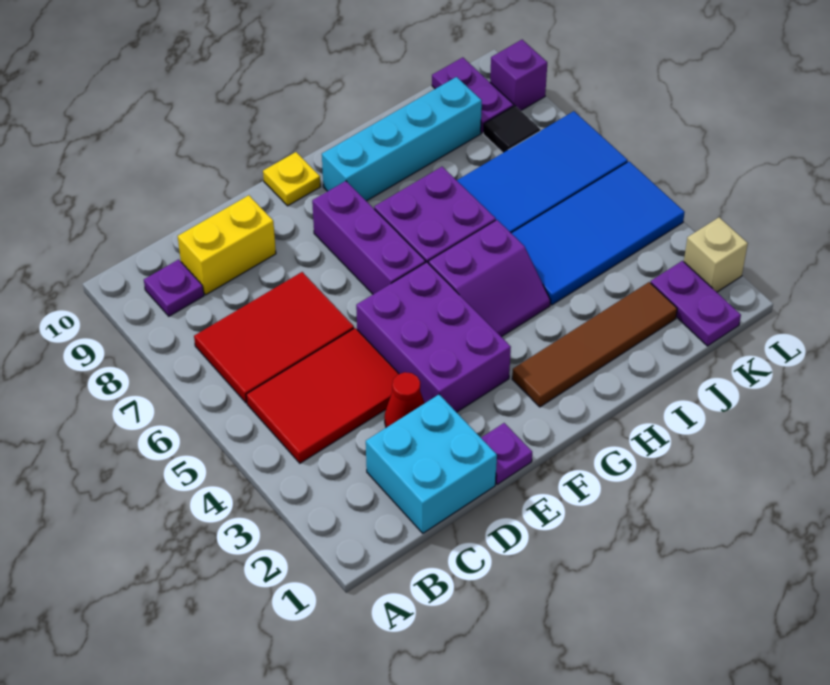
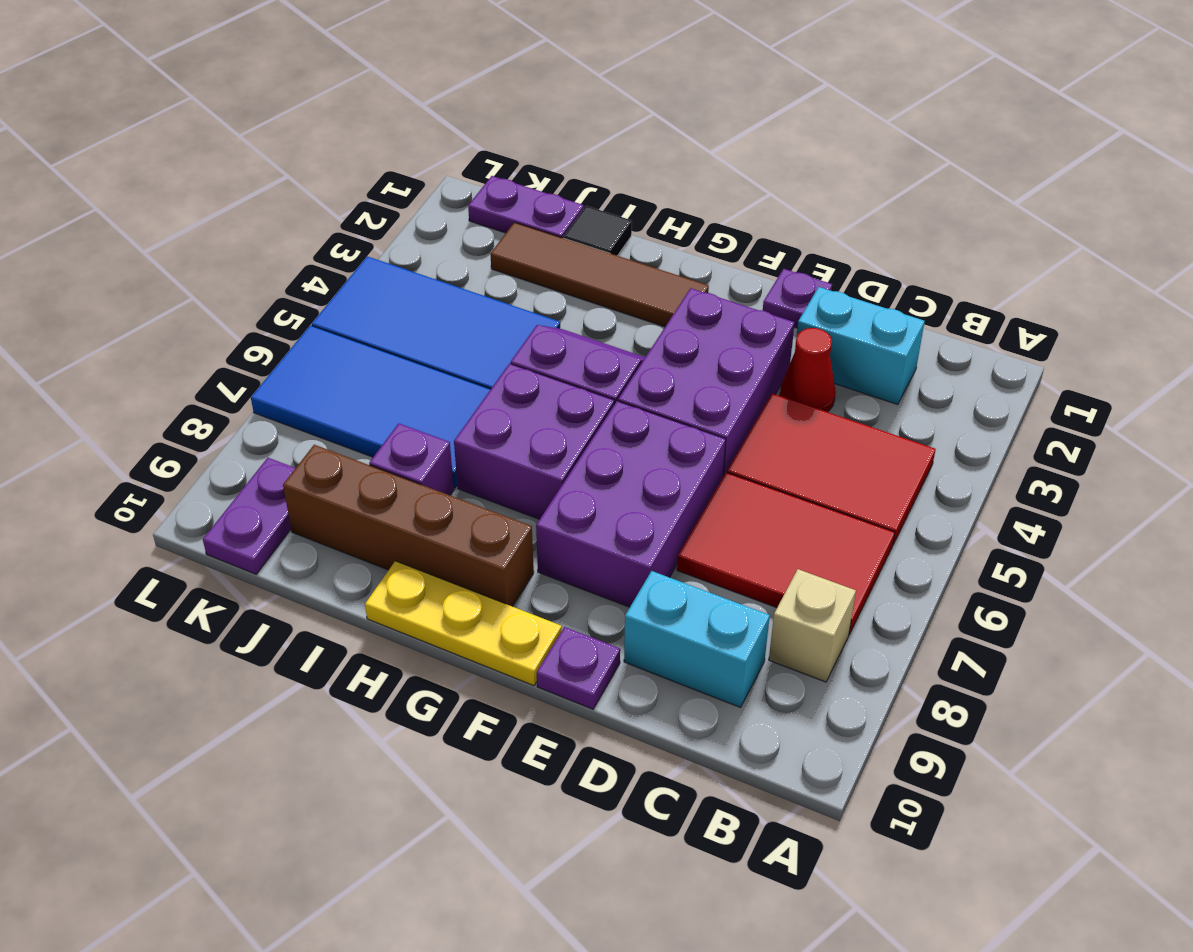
purple plate B9 level 1 -> purple plate E10 level 1
cyan brick C1:D2 level 1 -> cyan brick C2:D2 level 1
yellow brick C9:D9 level 1 -> cyan brick C9:D9 level 1
purple brick F6:F8 level 1 -> purple brick E6:F8 level 1
yellow plate F10 level 1 -> yellow plate F10:H10 level 1
cyan brick G9:J9 level 1 -> brown brick G9:J9 level 1
purple plate K1:K2 level 1 -> purple plate J1:K1 level 1
black tile K8 level 1 -> black tile I1 level 1
tan brick L2 level 1 -> tan brick B8 level 1
purple brick L9 level 1 -> purple brick I8 level 1

